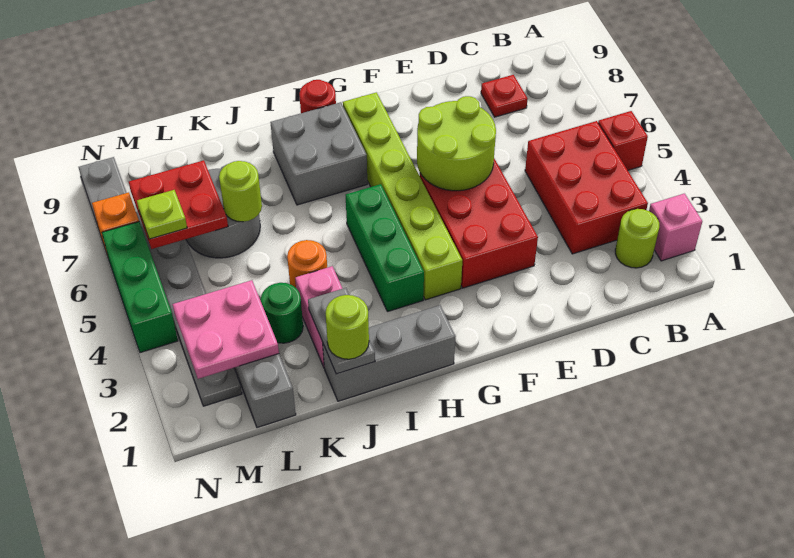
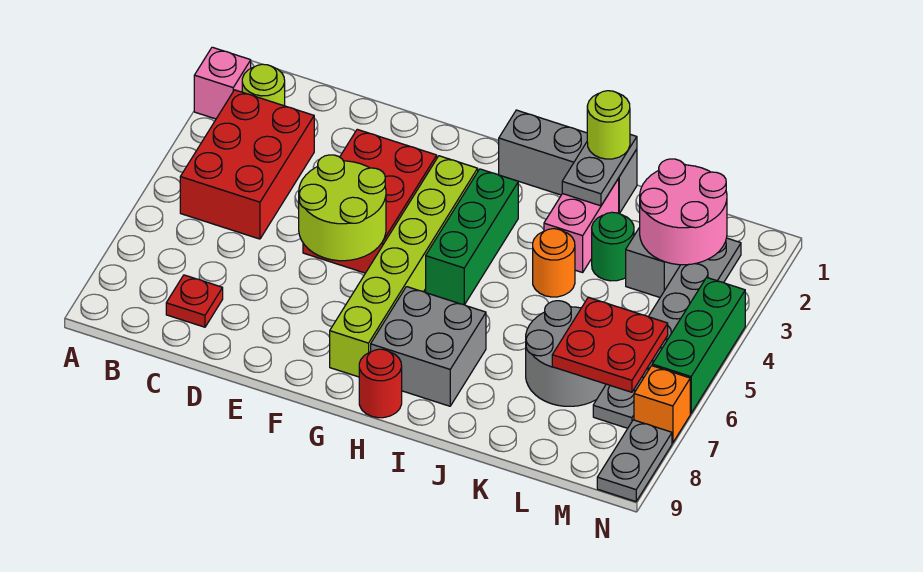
red brick A5 level 1 -> none
lime round brick K6 level 2 -> none
pink plate L2:M3 level 2 -> pink round brick L2:M3 level 2
lime plate M6 level 3 -> none

